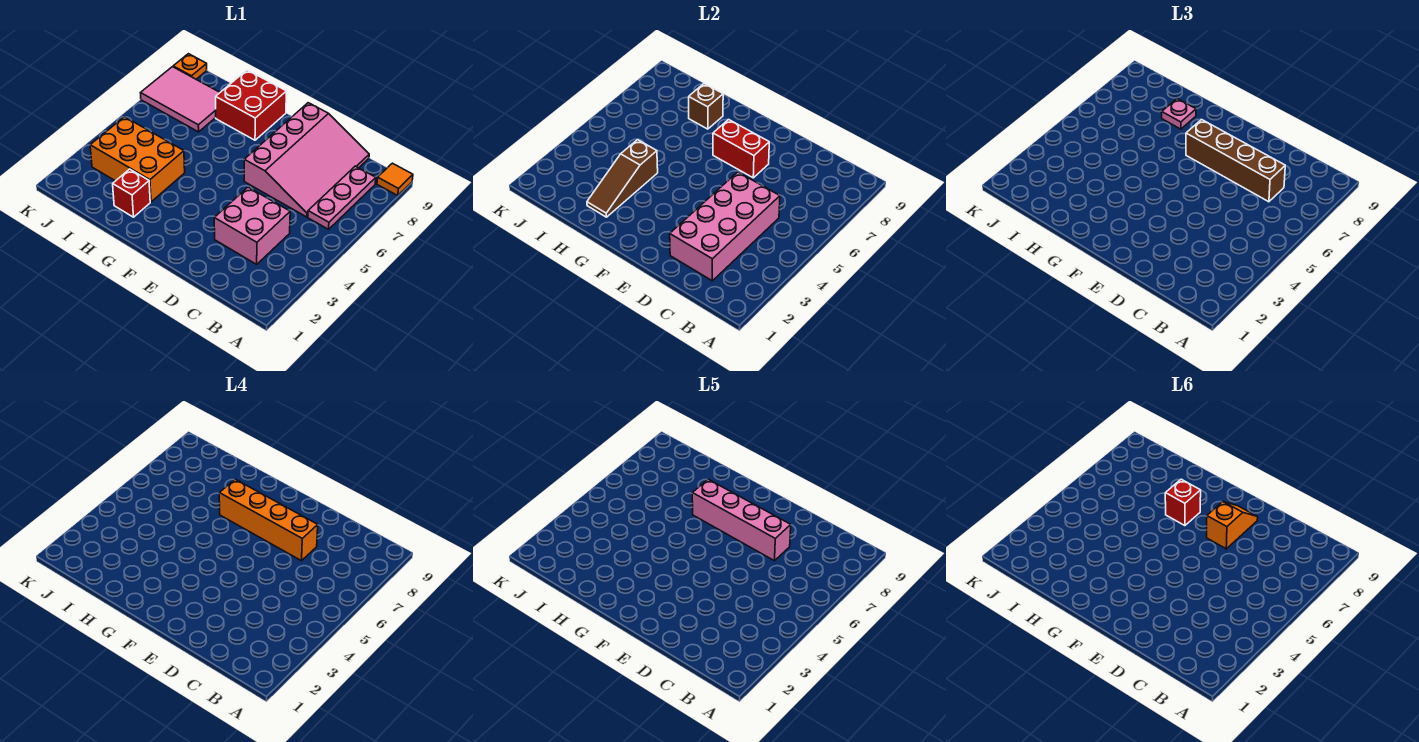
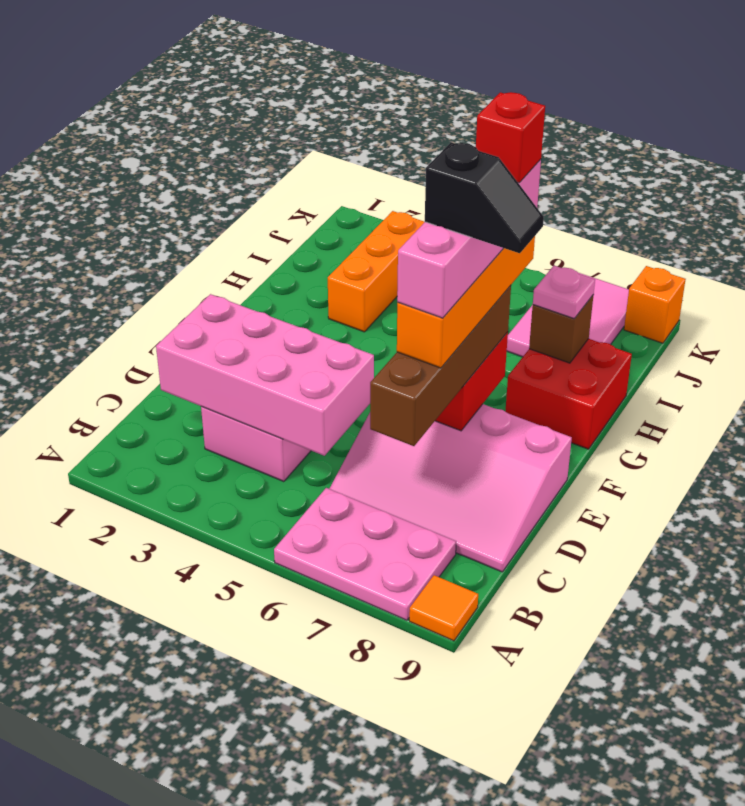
pink plate B6:B8 level 1 -> pink plate A6:B8 level 1
orange slope E7:E8 level 6 top 7 -> black slope E7:E8 level 6 top 7
red brick H2 level 1 -> none
brown slope H2:H4 level 2 top 4 -> none
orange brick H3:J4 level 1 -> orange brick H3:J3 level 1
orange plate K9 level 1 -> orange brick K9 level 1

